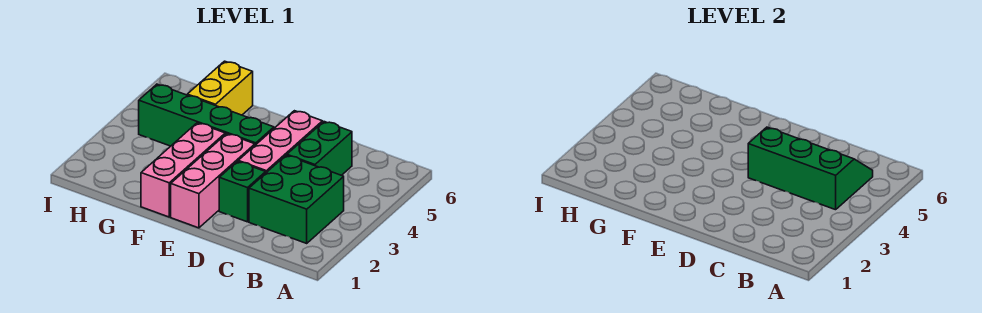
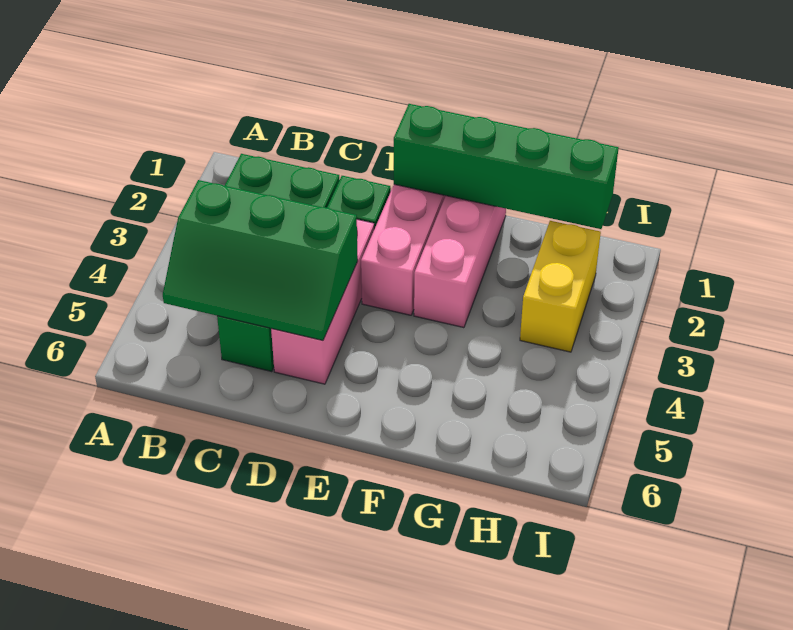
green brick E4:H4 level 1 -> green brick E1:H1 level 2
yellow brick G5:G6 level 1 -> yellow brick H2:H3 level 1

